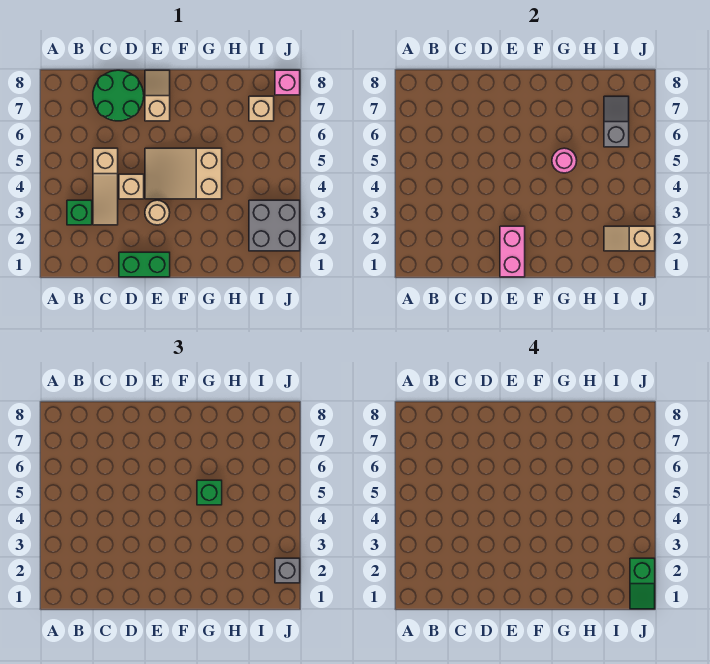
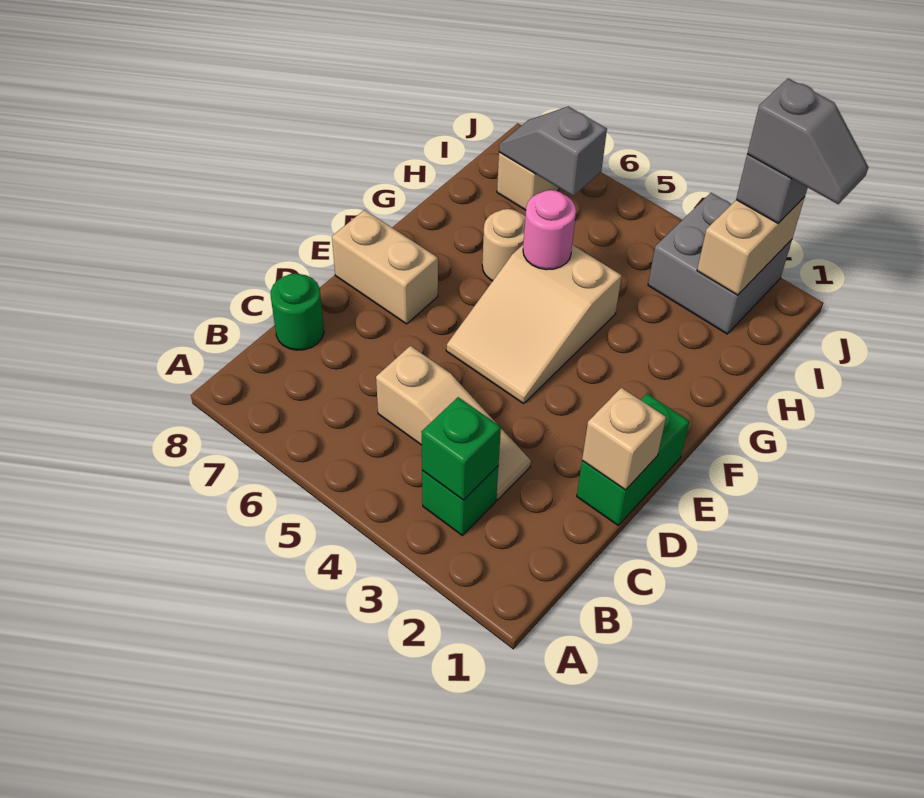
green round brick C7:D8 level 1 -> green round brick C8 level 1
tan brick D4 level 1 -> tan brick D1 level 2
pink brick E1:E2 level 2 -> none
tan round brick E3 level 1 -> tan round brick G6 level 1
tan slope E7:E8 level 1 top 7 -> tan brick E7:E8 level 1
green brick G5 level 3 -> green brick B3 level 2
tan slope I2:J2 level 2 top J -> tan brick I2:J2 level 2
green slope J1:J2 level 4 top 2 -> grey slope J1:J2 level 4 top 2
pink brick J8 level 1 -> none

